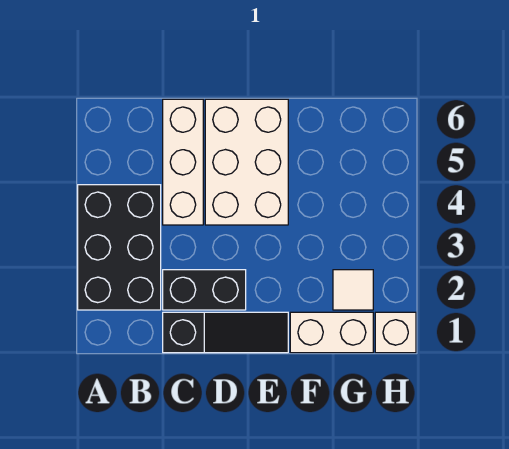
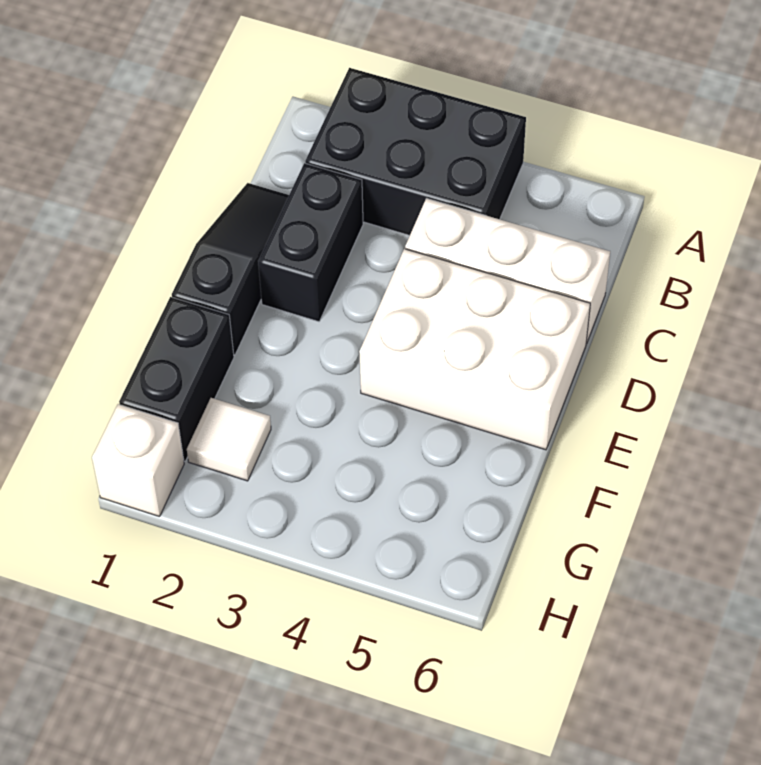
black slope C1:E1 level 1 top C -> black slope C1:E1 level 1 top E
white brick F1:G1 level 1 -> black brick F1:G1 level 1

